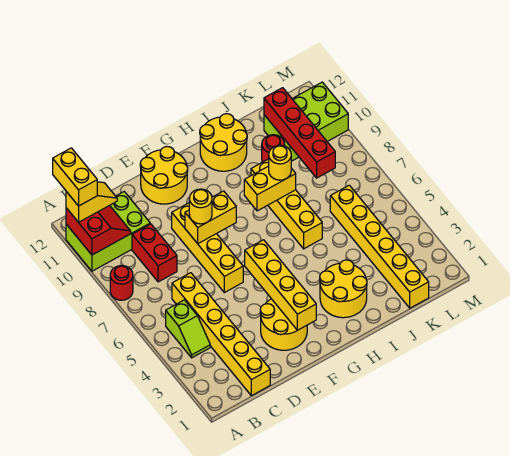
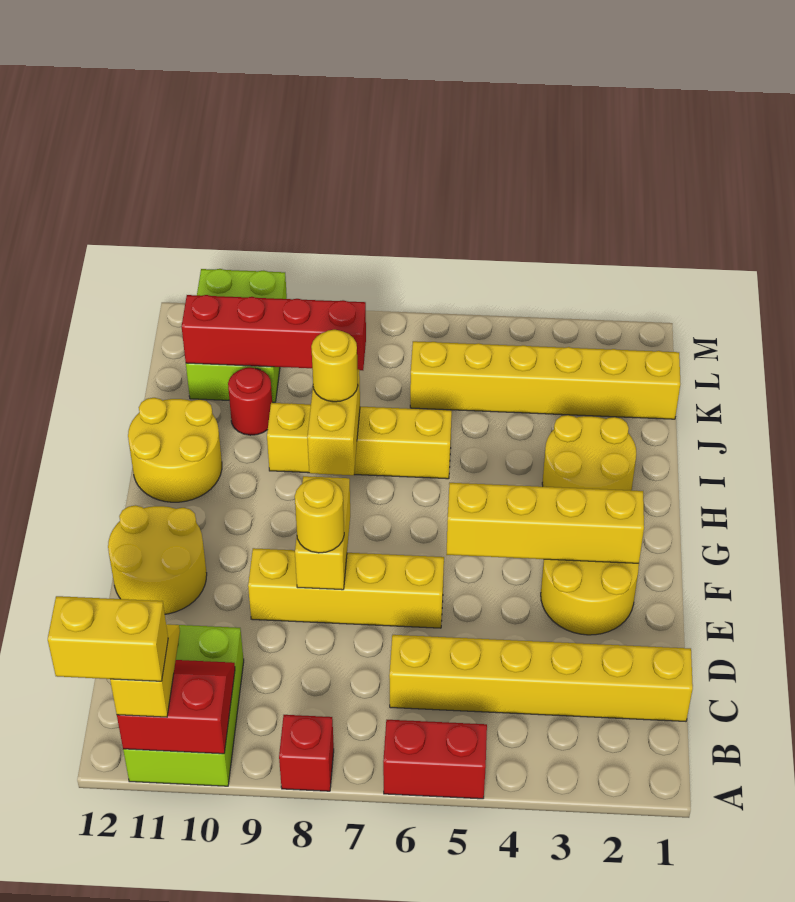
red round brick A8 level 1 -> red brick A8 level 1
lime slope B4:B5 level 1 top 5 -> none
red brick C8:C9 level 1 -> red brick A5:A6 level 1

